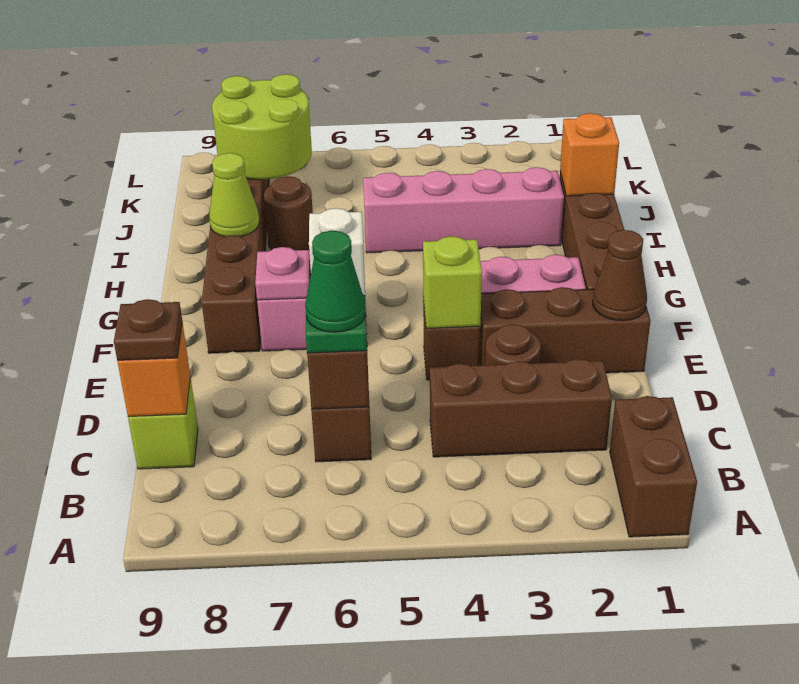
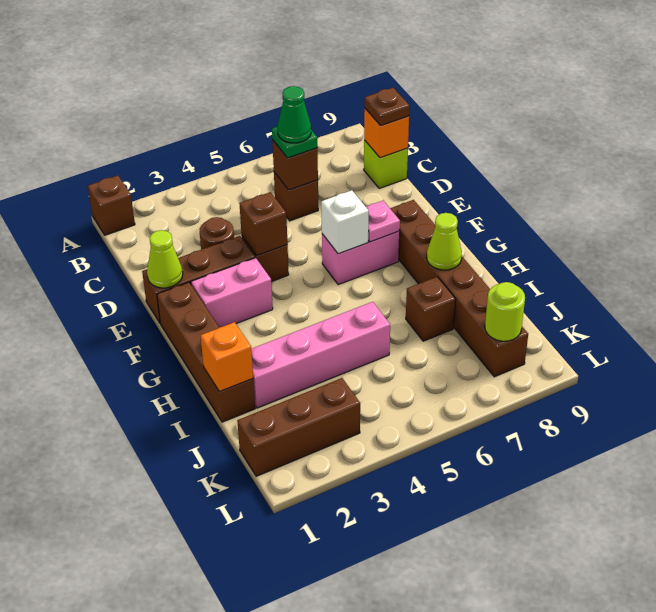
brown brick A1:B1 level 1 -> brown brick A1 level 1
brown brick C2:C4 level 1 -> brown brick K1:K3 level 1
brown cone E1 level 2 -> lime cone E1 level 2
lime brick E4 level 2 -> brown brick E4 level 2
brown round brick I7 level 1 -> brown brick I7 level 1
lime round brick J7:K8 level 2 -> lime round brick K8 level 2

